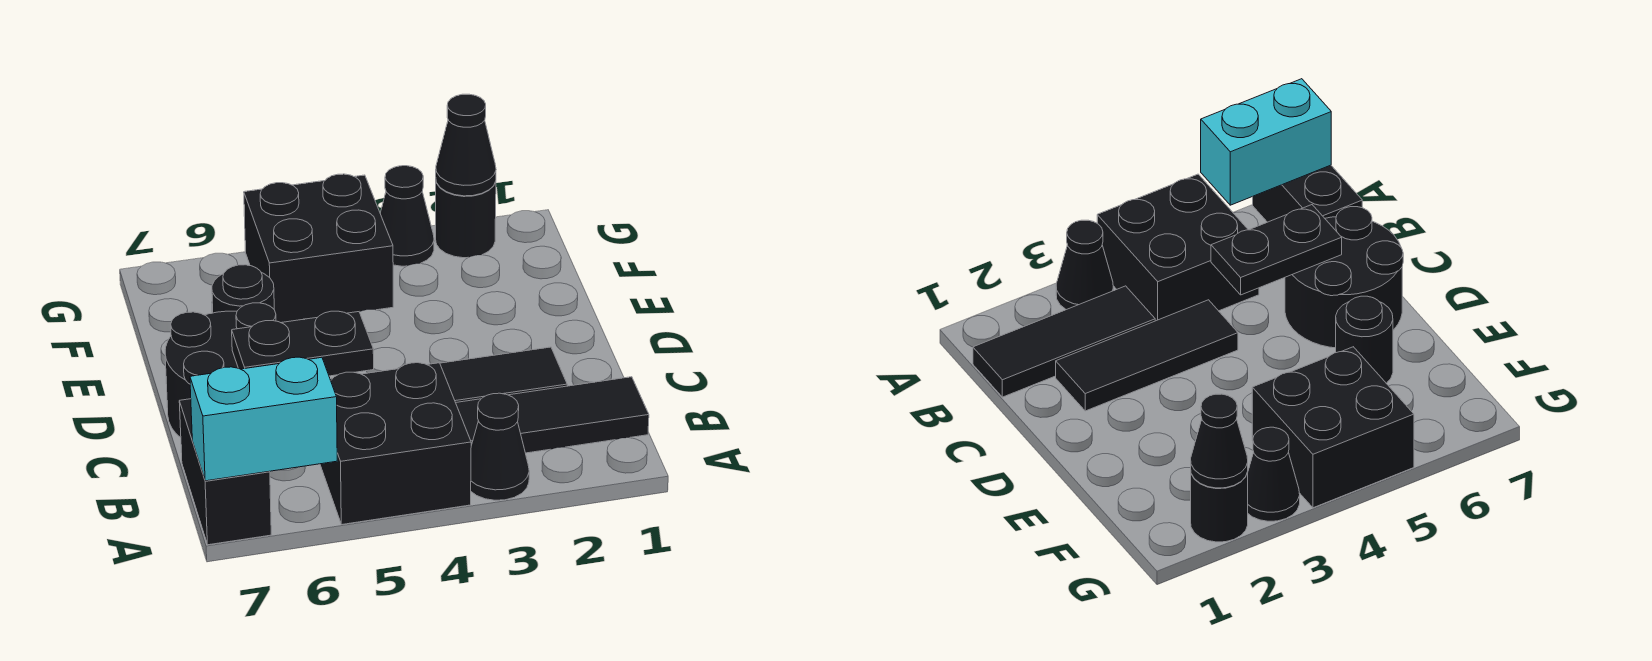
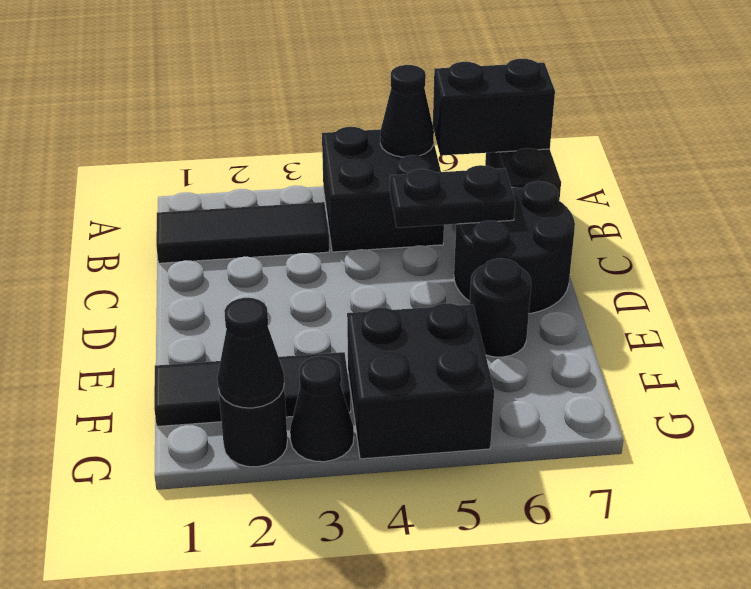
black cone A3 level 1 -> black cone A5 level 2
cyan brick A6:A7 level 2 -> black brick A6:A7 level 2
black tile C2:C4 level 1 -> black tile F1:F3 level 1

